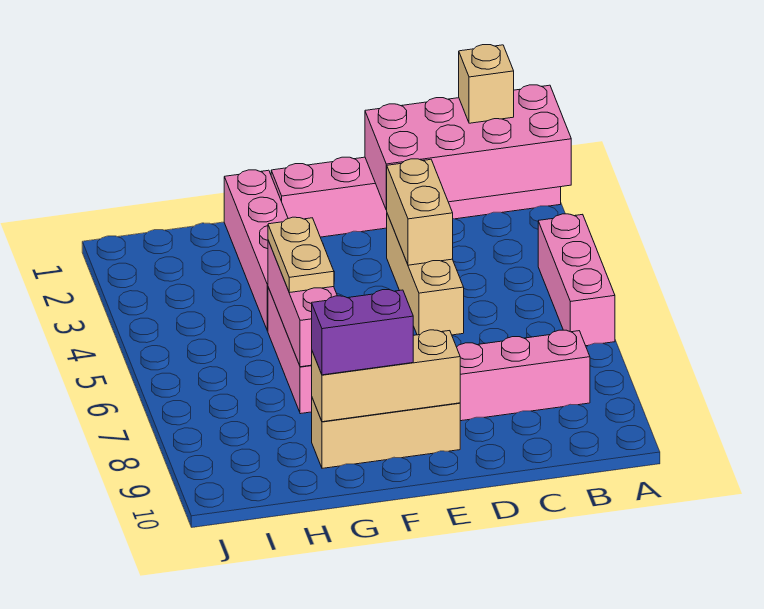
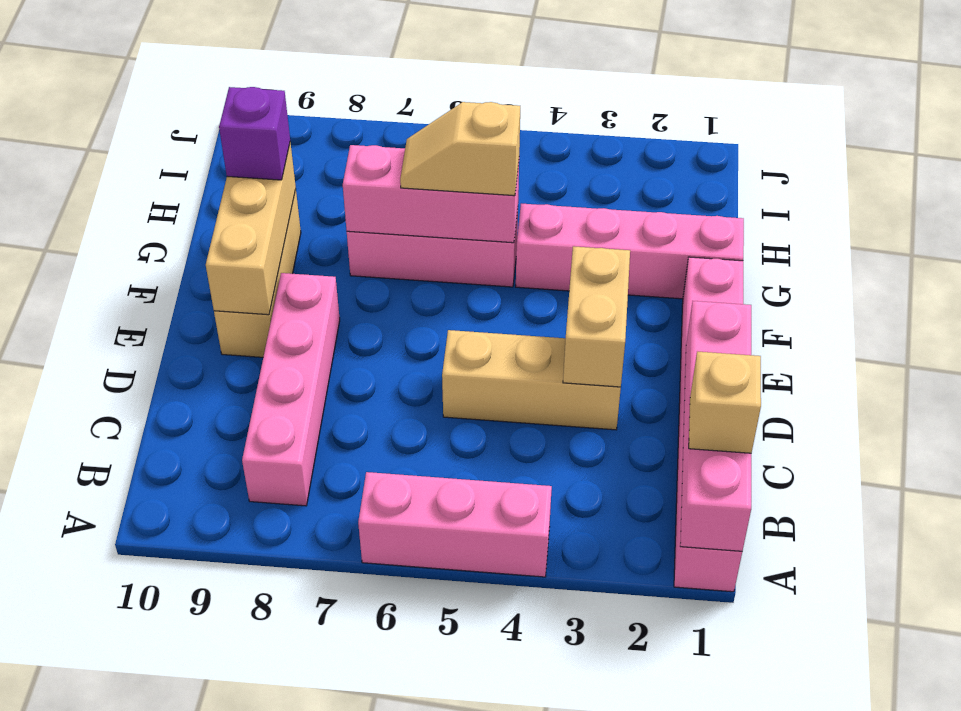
pink brick A1:D2 level 2 -> pink brick A1:D1 level 2
tan brick D3:D4 level 2 -> tan brick D3:E3 level 2
purple brick F9:G9 level 3 -> purple brick G9 level 3
tan plate G5:G6 level 3 -> tan slope G5:G6 level 3 top 5

